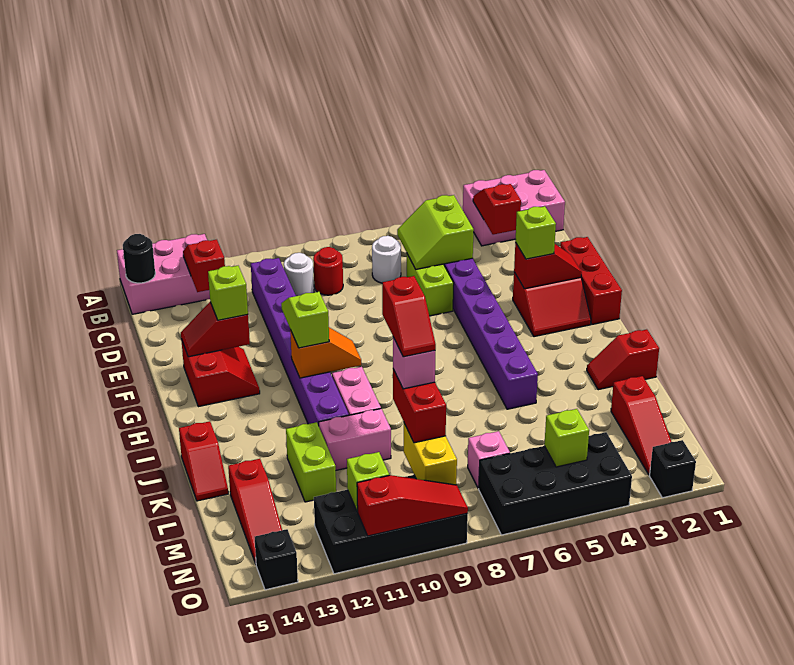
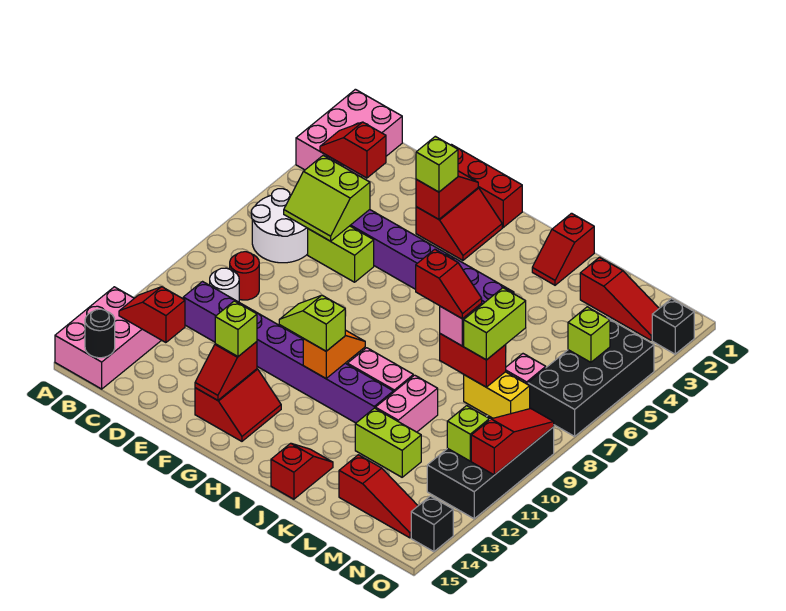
white round brick C7 level 1 -> white round brick B6:C7 level 1
red slope F13:G14 level 1 top 14 -> red slope F13:G14 level 1 top F
red slope J15:K15 level 1 top J -> red slope J14:J15 level 1 top 15
none -> lime brick M8:M9 level 4

